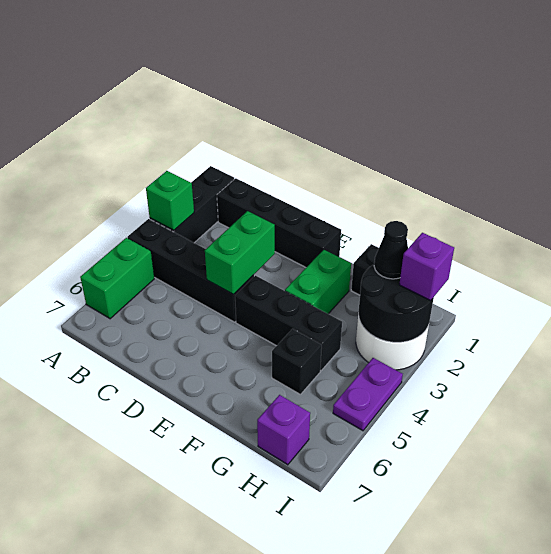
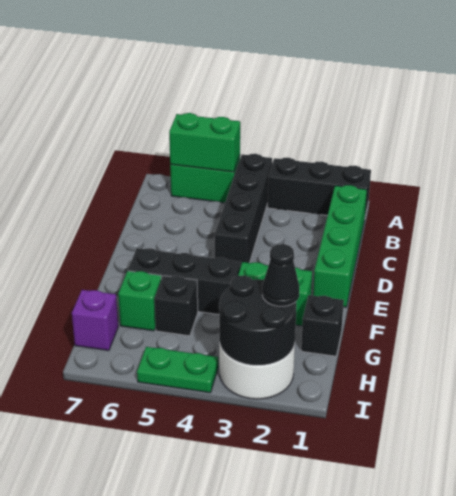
green brick A3 level 2 -> green brick G6 level 1
black brick B1:E1 level 1 -> green brick B1:E1 level 1
green brick D3:D4 level 2 -> green brick A5:A6 level 2
black brick E4:G4 level 1 -> black brick F4:F6 level 1
purple brick I2 level 3 -> none
purple plate I4:I5 level 1 -> green plate I4:I5 level 1

